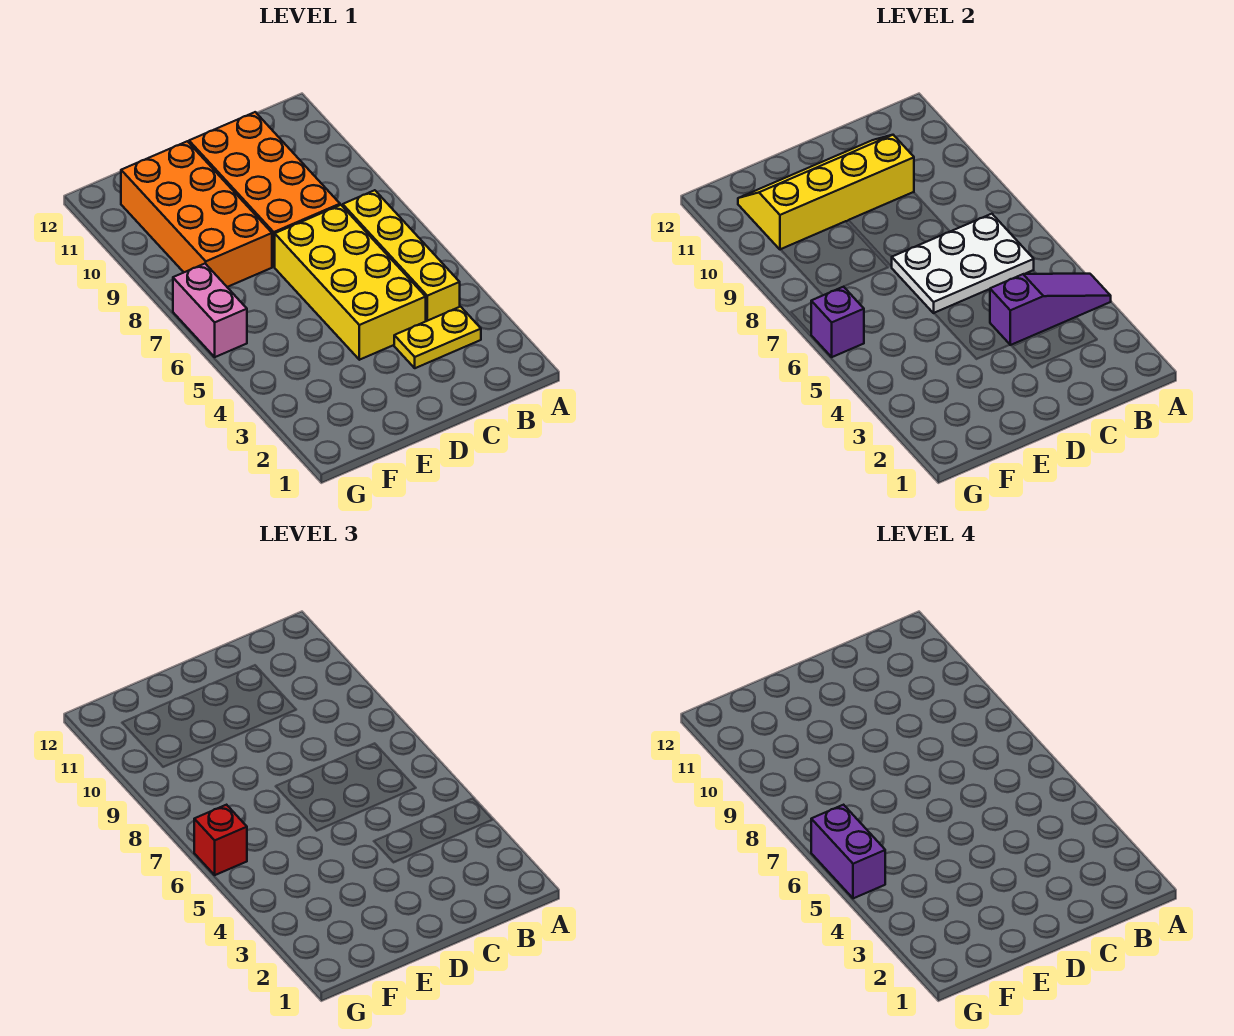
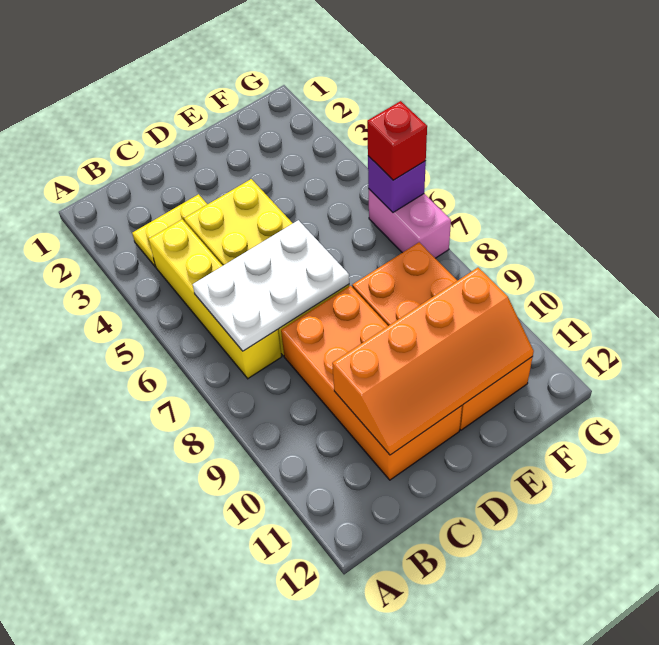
purple slope A4:C4 level 2 top C -> none
yellow slope C10:F11 level 2 top 10 -> orange slope C10:F11 level 2 top 10
purple brick G5:G6 level 4 -> none

